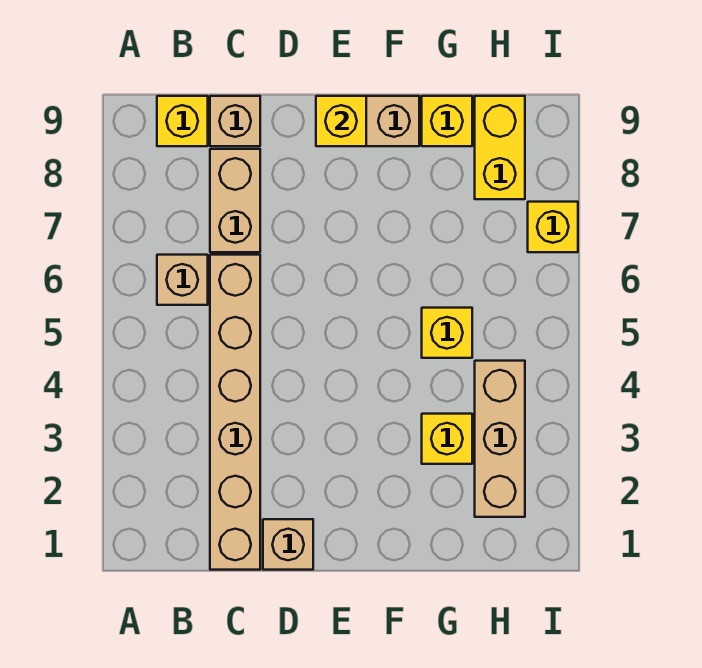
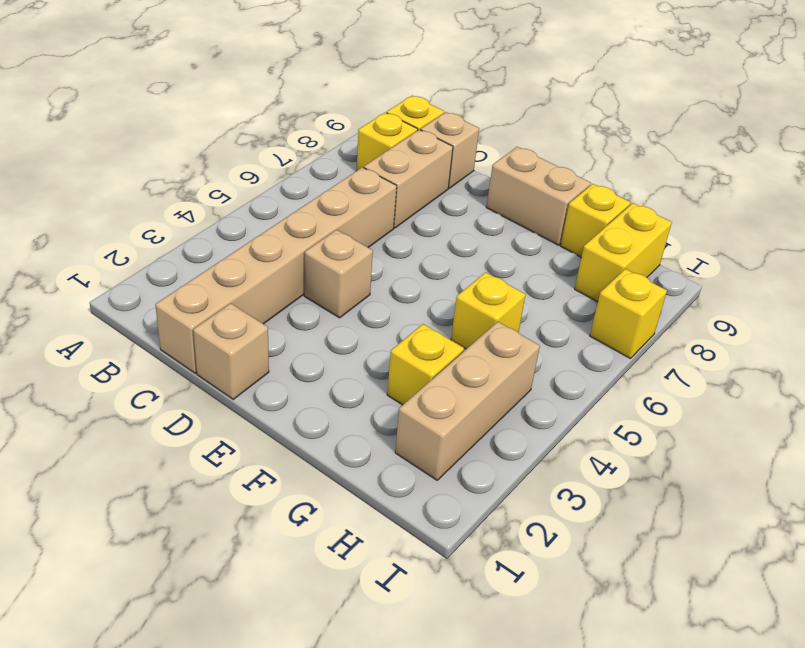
tan brick B6 level 1 -> tan brick D4 level 1
yellow brick E9 level 2 -> yellow brick B8 level 1

